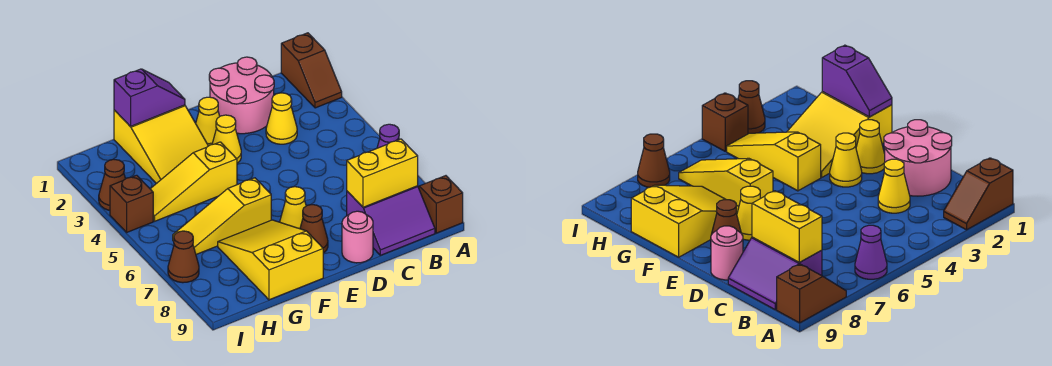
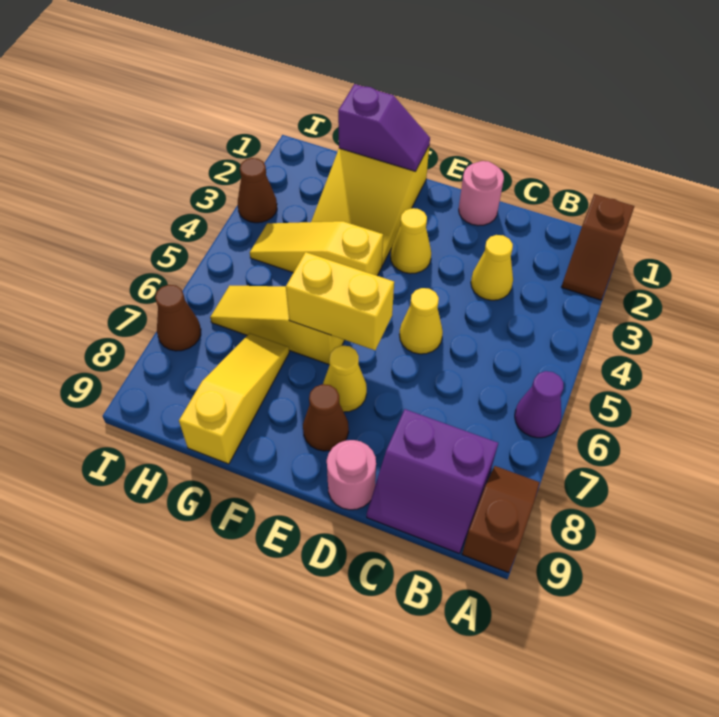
yellow brick B8:C8 level 2 -> yellow brick E6:F6 level 2
pink round brick C1:D2 level 1 -> pink round brick D1 level 1
yellow cone E2 level 1 -> yellow cone D5 level 1
yellow slope F7:G9 level 1 top 9 -> yellow slope G7:G9 level 1 top 9
brown brick I4 level 1 -> none

